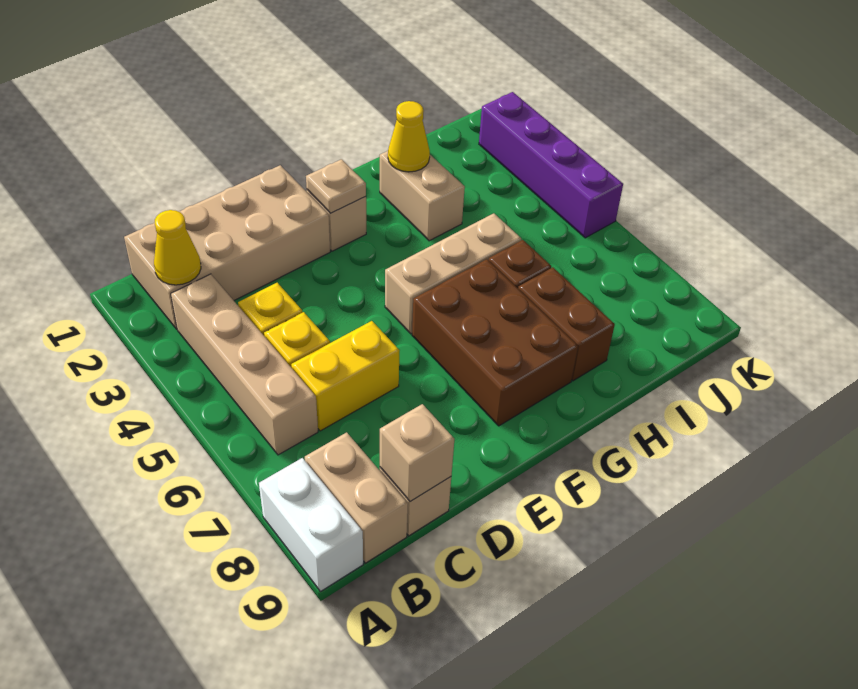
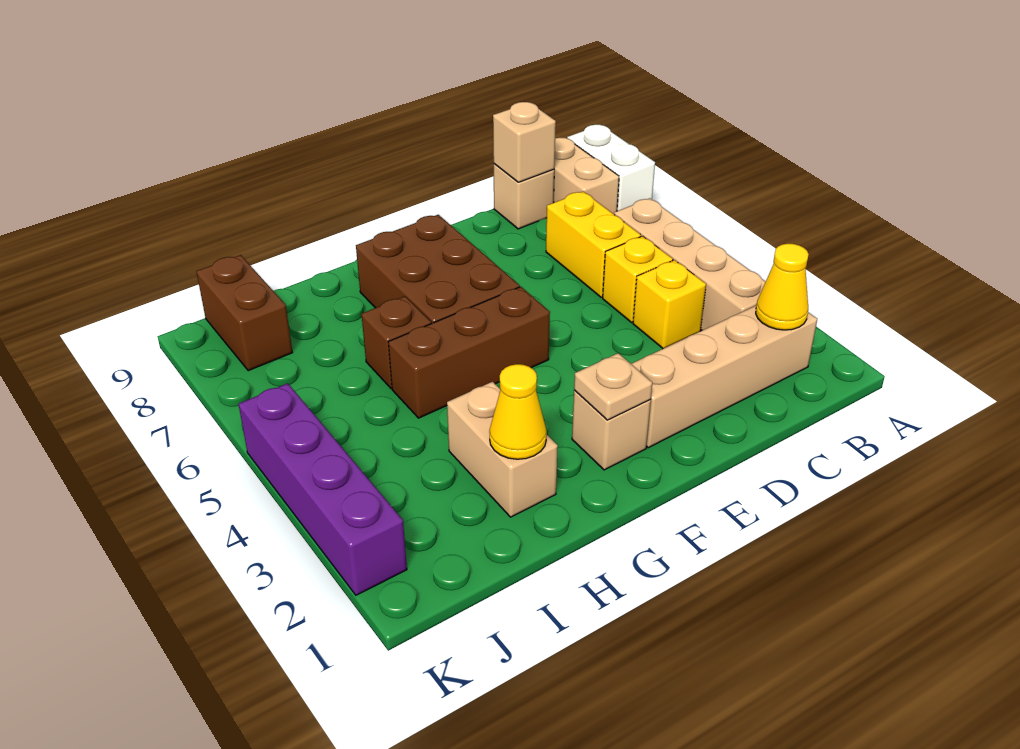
tan brick B1:E2 level 1 -> tan brick B2:E2 level 1
yellow brick C6:D6 level 1 -> yellow brick C6:C7 level 1
tan brick F5:H5 level 1 -> brown brick F5:H5 level 1
brown brick H7:H8 level 1 -> brown brick J8:J9 level 1

